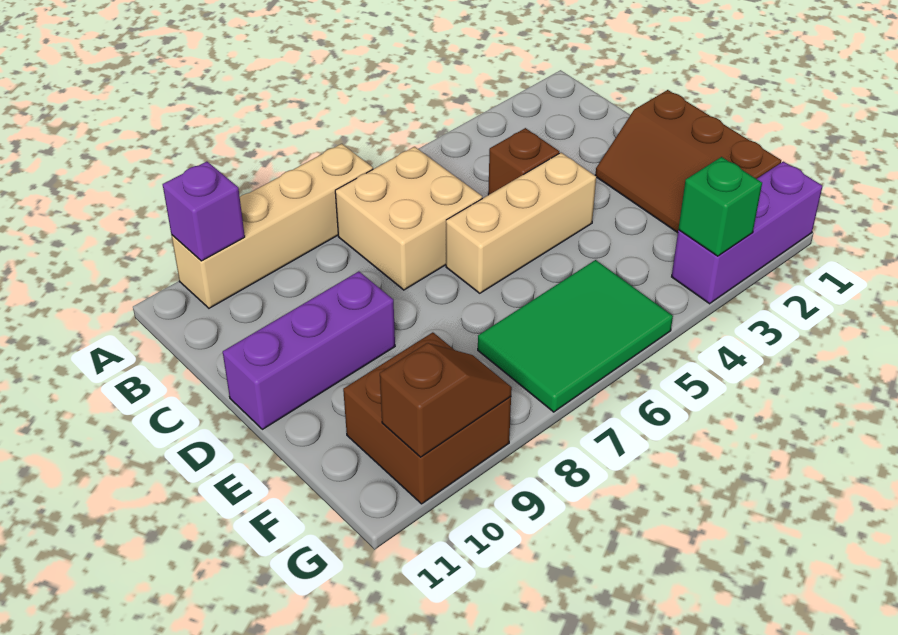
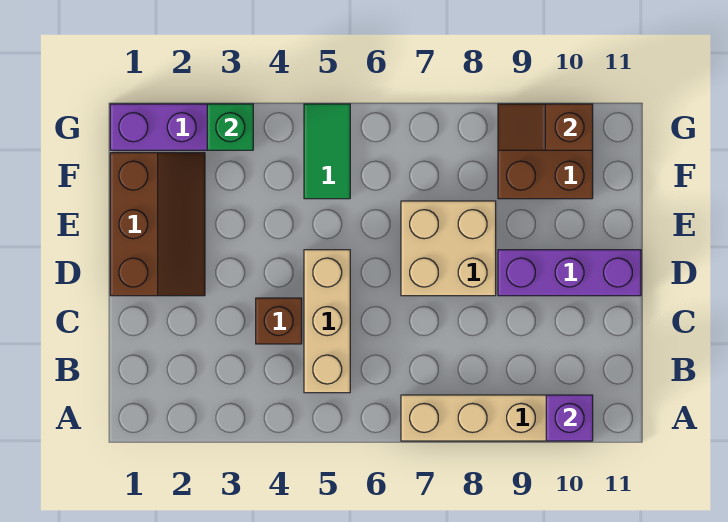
tan brick B6:C7 level 1 -> tan brick D7:E8 level 1
tan brick D4:D6 level 1 -> tan brick B5:D5 level 1
green tile F5:G7 level 1 -> green tile F5:G5 level 1

